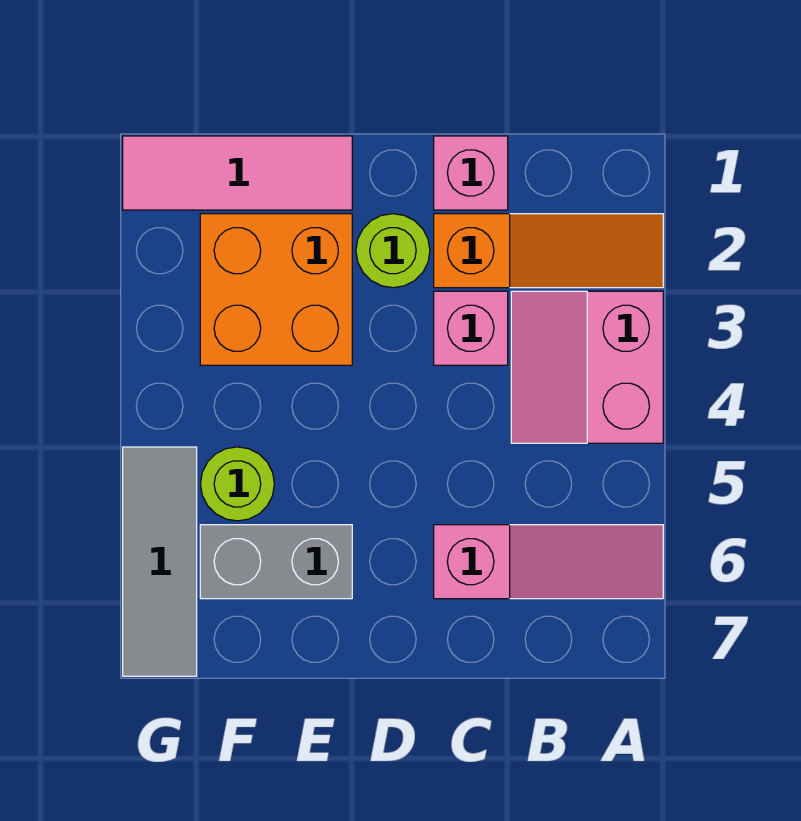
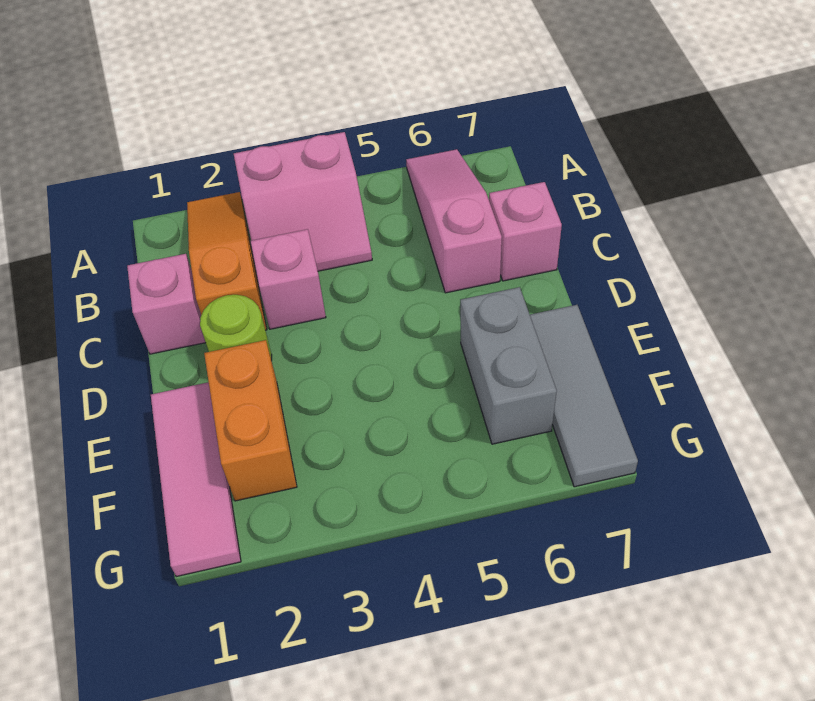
none -> pink brick C7 level 1
orange brick E2:F3 level 1 -> orange brick E2:F2 level 1
lime round brick F5 level 1 -> none
grey tile G5:G7 level 1 -> grey tile E7:G7 level 1

